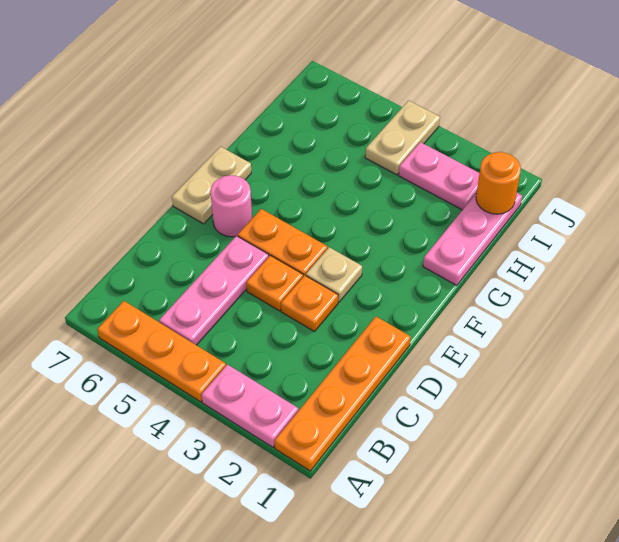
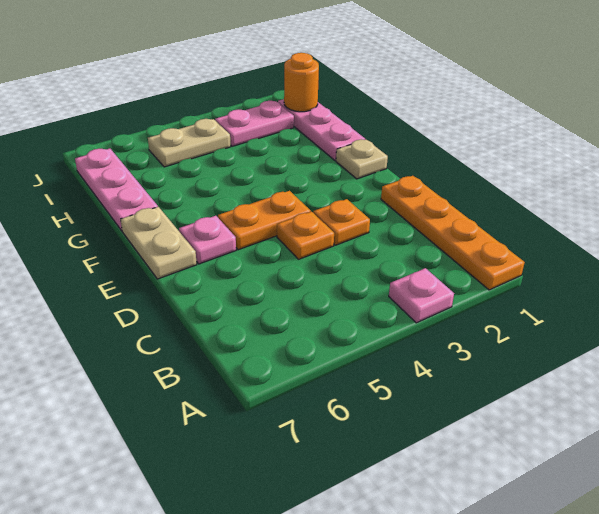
pink plate A2:A3 level 1 -> pink plate A3 level 1
orange plate A4:A6 level 1 -> none
pink plate B5:D5 level 1 -> pink plate G7:I7 level 1
tan plate E3 level 1 -> tan plate F1 level 1
pink round brick E6 level 1 -> pink plate E6 level 1
tan plate I4:J4 level 1 -> tan plate I4:I5 level 1

